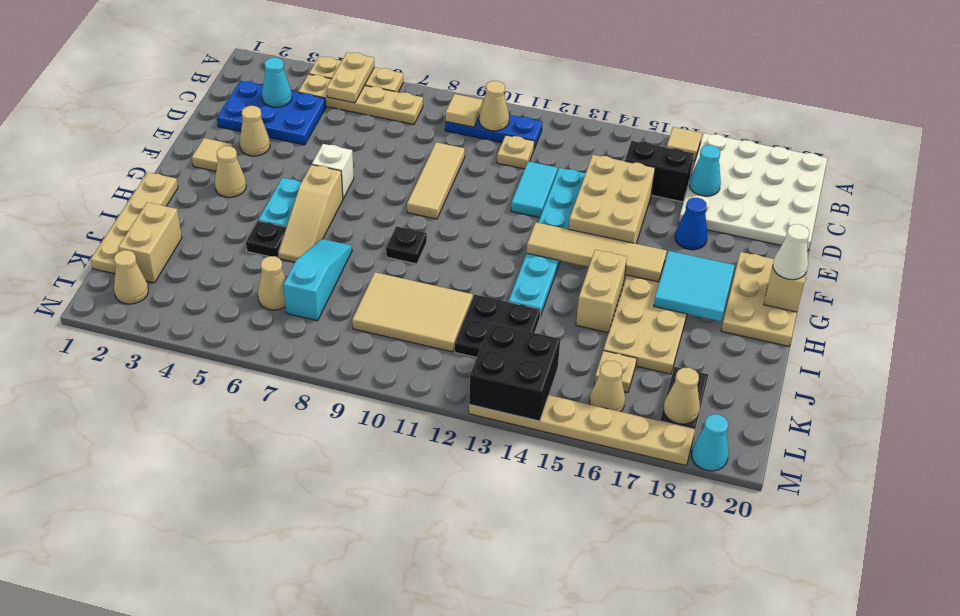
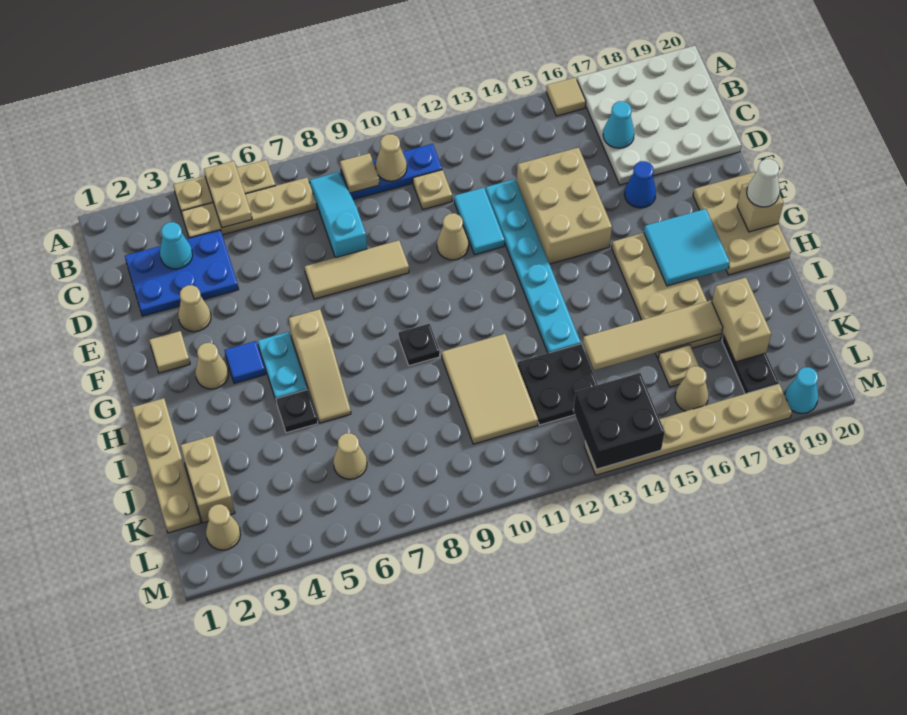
black brick C15:C16 level 1 -> none
tan tile D9:F9 level 1 -> tan tile E7:E9 level 1
white brick F6 level 1 -> none
none -> blue tile G4 level 1
tan tile G13:G16 level 2 -> tan tile J14:J17 level 2
tan brick H15:I15 level 1 -> tan brick J18:K18 level 2
cyan slope I7:K7 level 1 top K -> cyan slope B8:D8 level 1 top D
tan tile J9:K11 level 1 -> tan tile I10:K11 level 1
tan cone L18 level 2 -> tan cone E11 level 1

